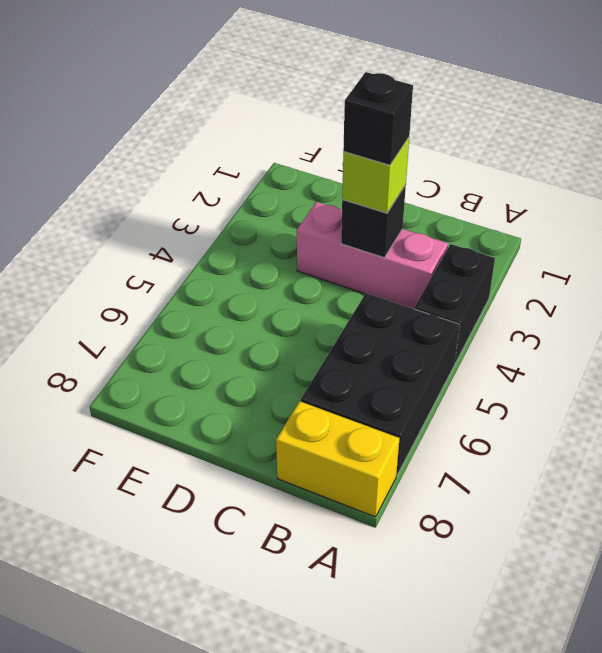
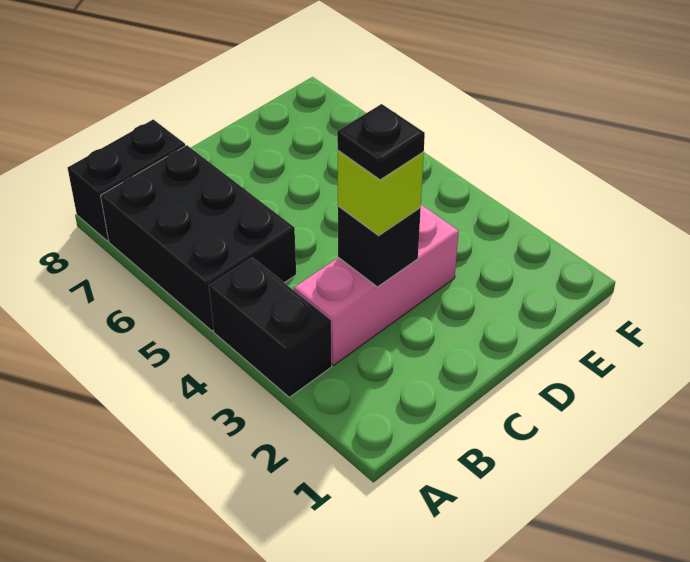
yellow brick A8:B8 level 1 -> black brick A8:B8 level 1
black brick C3 level 4 -> black plate C3 level 4

